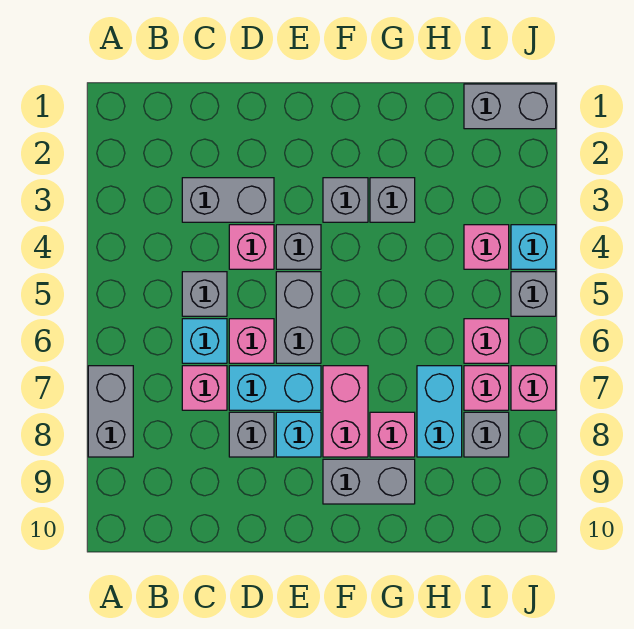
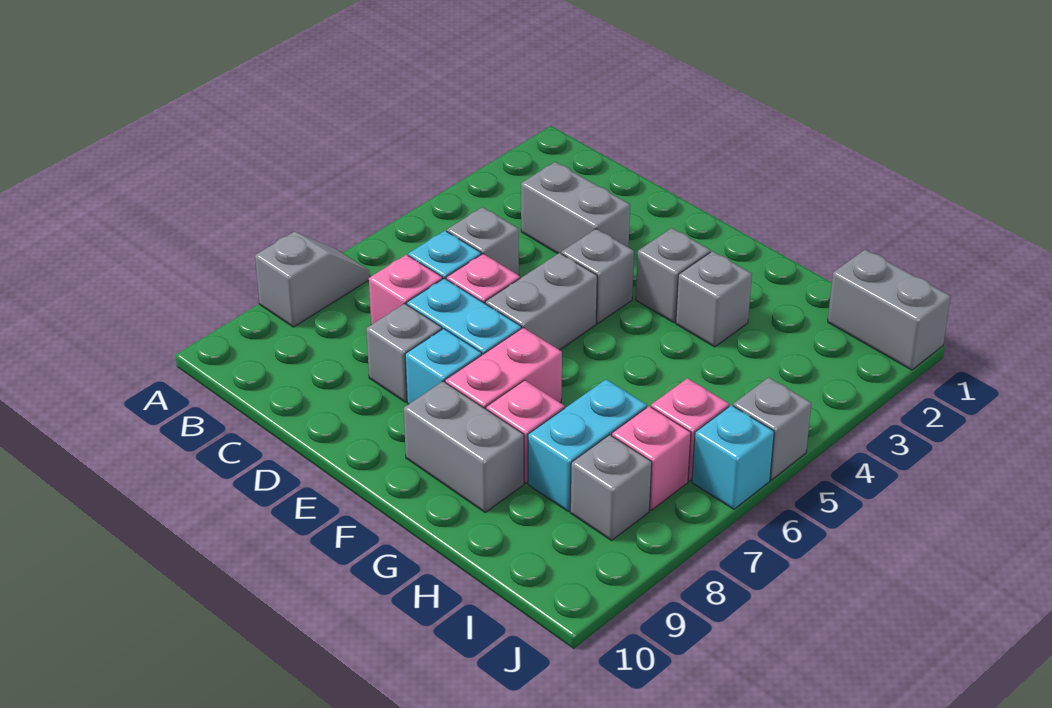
grey brick A7:A8 level 1 -> grey slope A7:A8 level 1 top 8
pink brick D4 level 1 -> none
pink brick I4 level 1 -> none
cyan brick J4 level 1 -> cyan brick J6 level 1
pink brick J7 level 1 -> none

